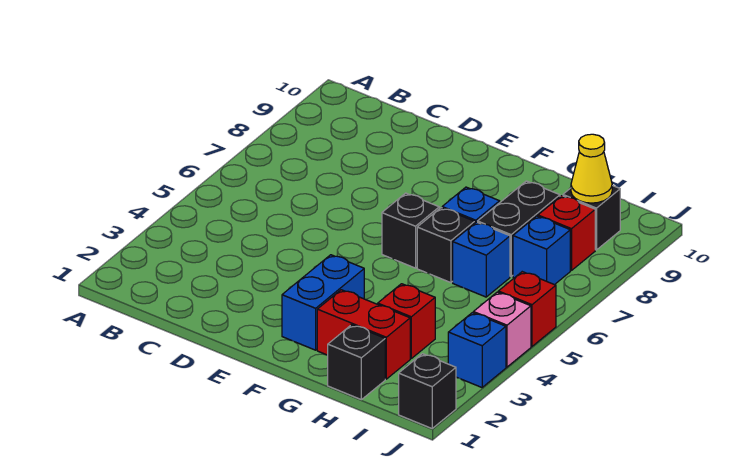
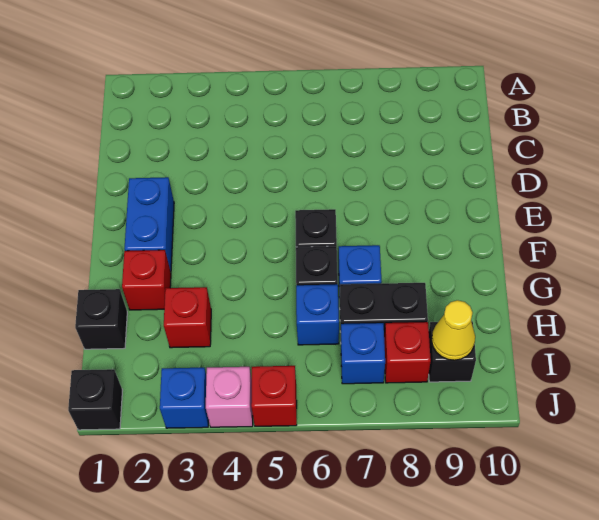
blue brick F2:F3 level 1 -> blue brick E2:F2 level 1
red brick G2:H2 level 1 -> red brick G2 level 1

